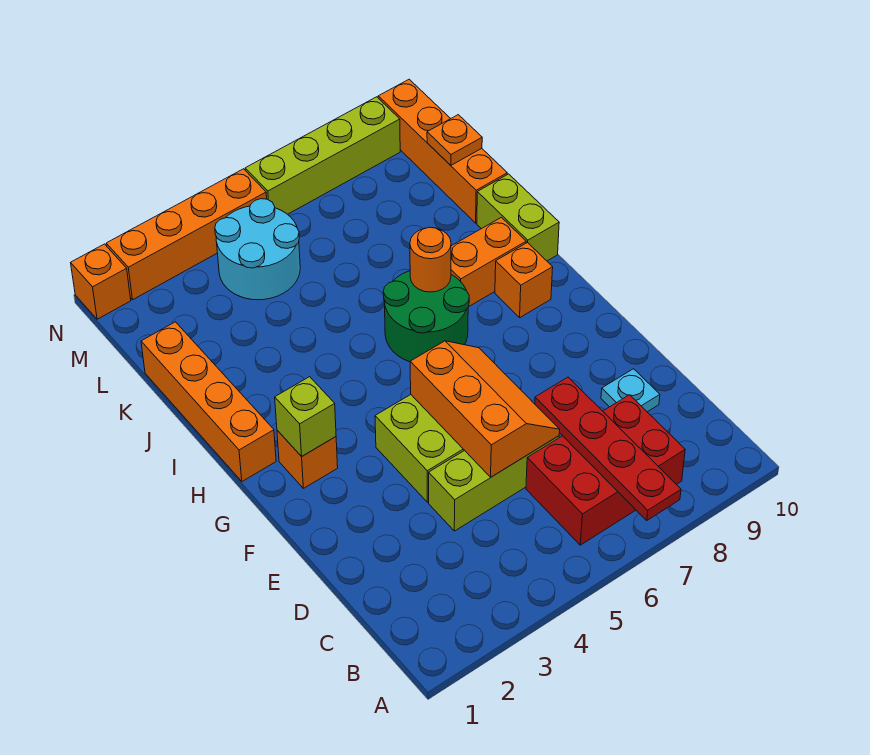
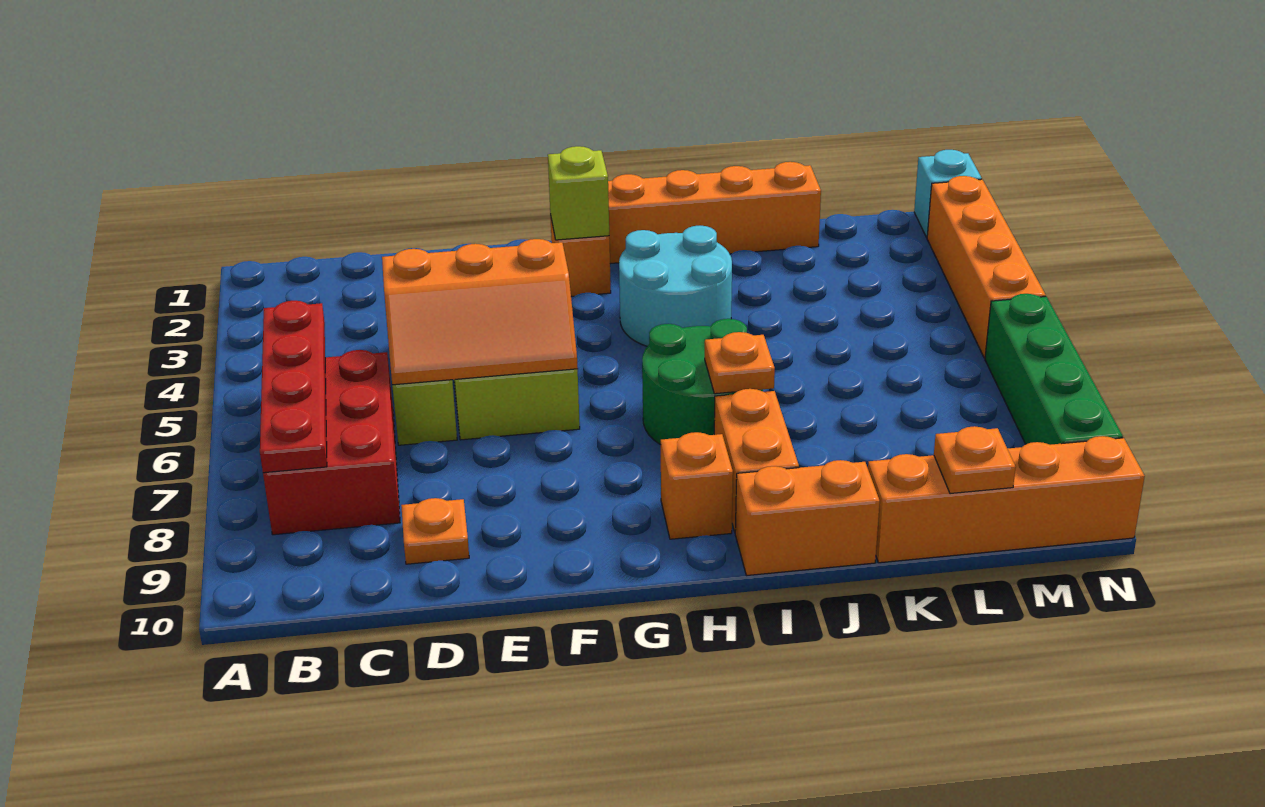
red plate A7:D7 level 2 -> red plate B5:B8 level 2
cyan plate D9 level 1 -> orange plate D9 level 1
orange round brick I7 level 2 -> orange plate I7 level 2
lime brick I10:J10 level 1 -> orange brick I10:J10 level 1
cyan round brick L4:M5 level 1 -> cyan round brick H3:I4 level 1
orange brick N1 level 1 -> cyan brick N1 level 1
lime brick N6:N9 level 1 -> green brick N6:N9 level 1

